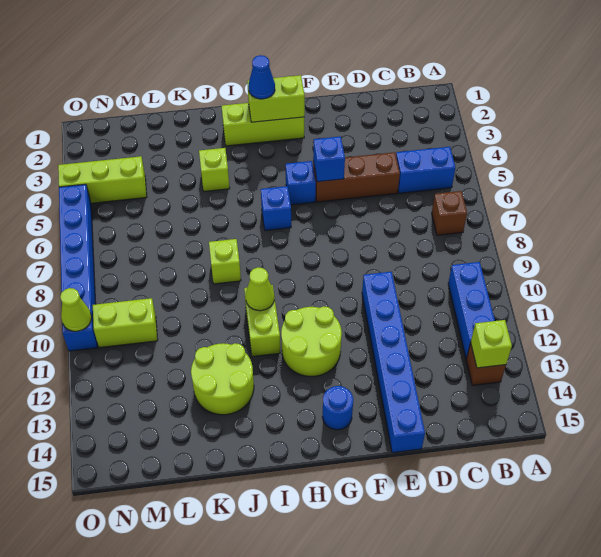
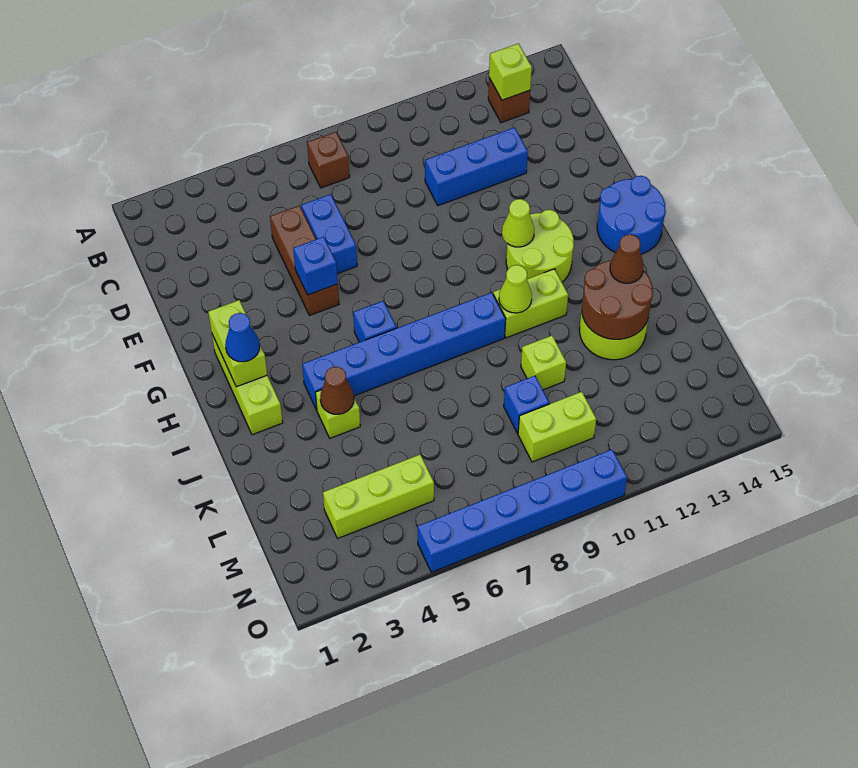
blue brick B5:C5 level 1 -> blue brick D6:E6 level 1
blue brick B10:B12 level 1 -> blue brick D10:D12 level 1
blue brick E10:E15 level 1 -> blue brick I4:I9 level 1
blue brick G5 level 1 -> blue brick L9 level 1
blue round brick G14 level 1 -> blue round brick G14:H15 level 1
none -> brown cone J4 level 2
lime brick J8 level 1 -> lime brick K10 level 1
none -> brown round brick J12:K13 level 2
none -> brown cone J13 level 3
lime brick M4:O4 level 1 -> lime brick M3:M5 level 1
lime brick M10:N10 level 1 -> lime brick M9:M10 level 1
lime cone O10 level 2 -> lime cone G11 level 2

